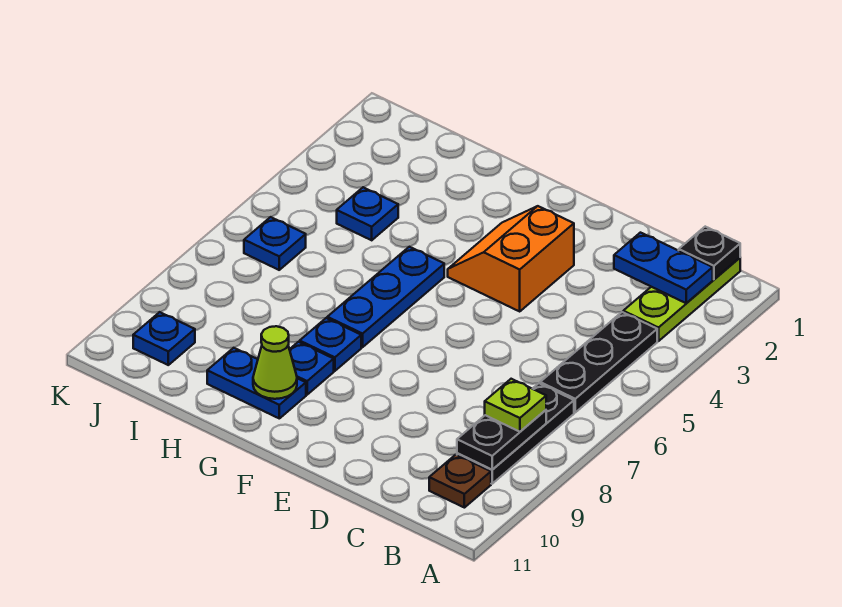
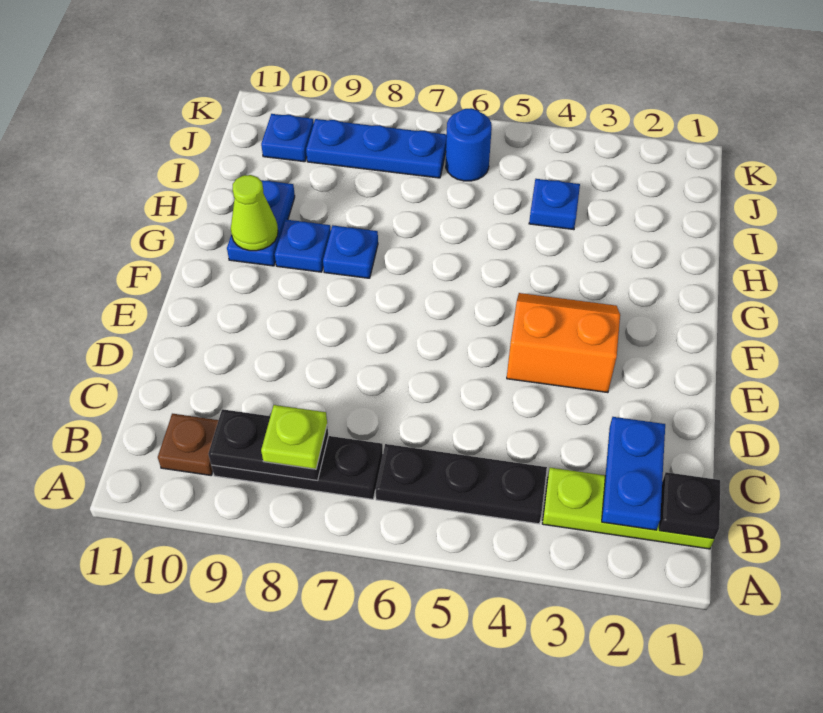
blue plate G5:G7 level 1 -> blue plate J7:J9 level 1
blue plate J6 level 1 -> blue round brick J6 level 1

